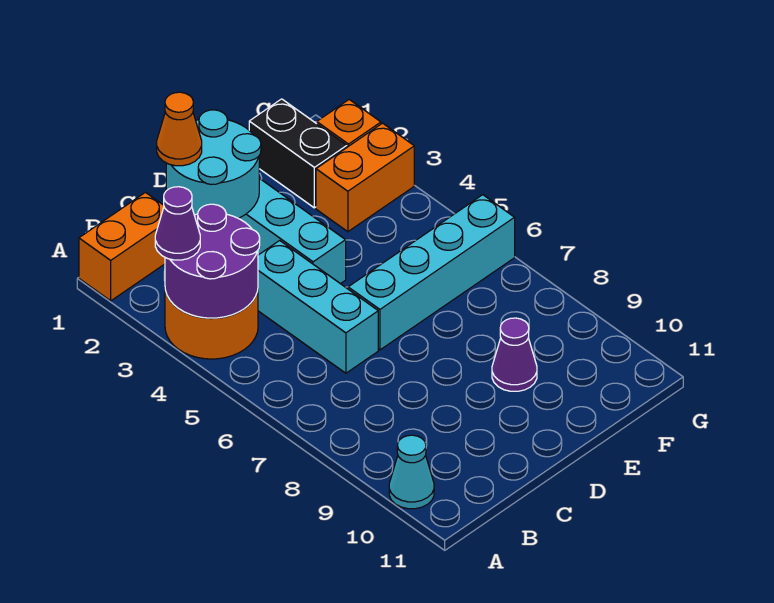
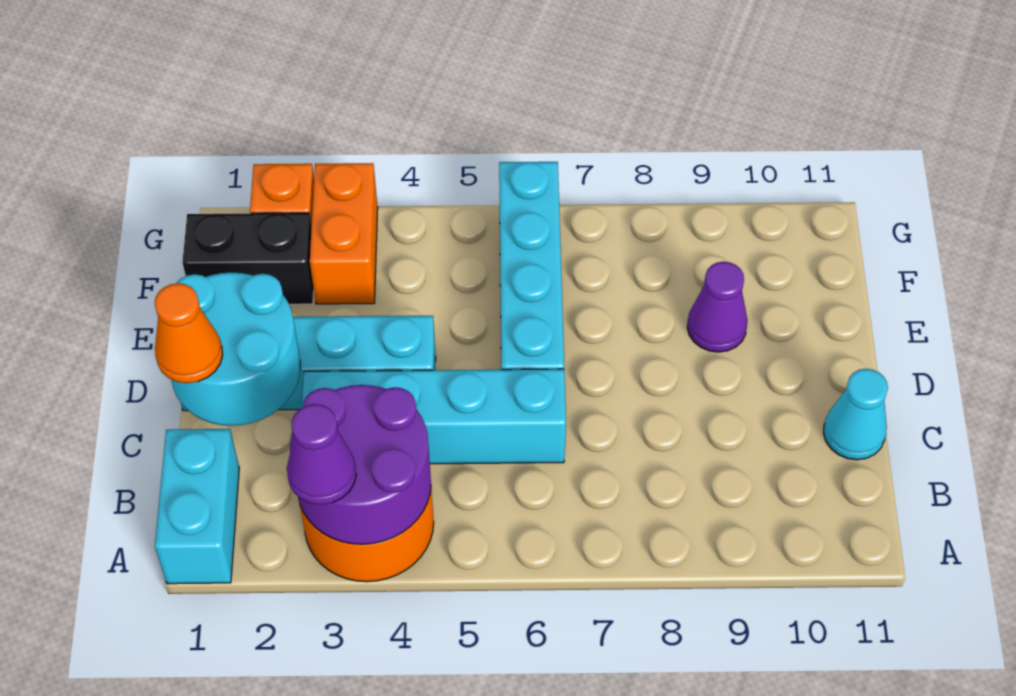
orange brick A1:B1 level 1 -> cyan brick A1:B1 level 1
cyan cone A10 level 1 -> cyan cone C11 level 1
cyan brick C4:C6 level 1 -> cyan brick C3:C6 level 1

